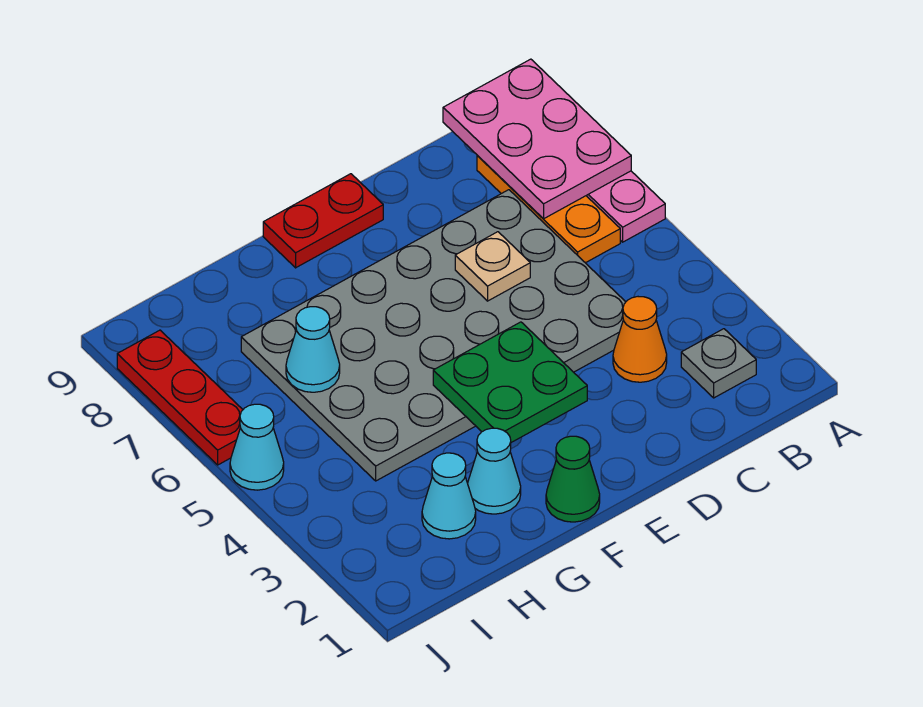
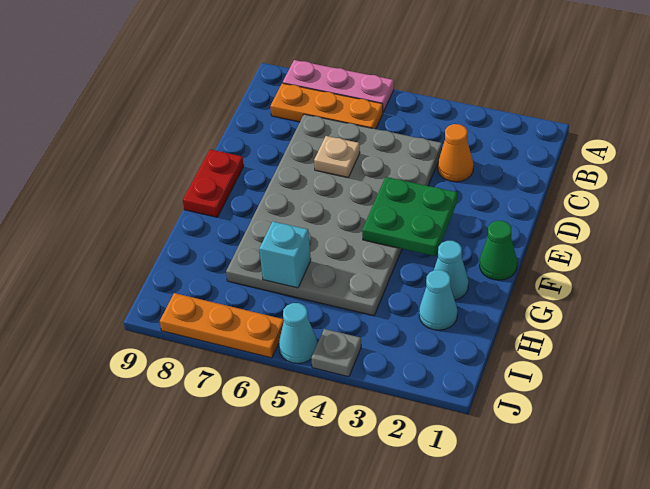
pink plate A7:B9 level 2 -> none
grey plate B2 level 1 -> grey plate J4 level 1
cyan cone H6 level 2 -> cyan brick H6 level 2
red plate J6:J8 level 1 -> orange plate J6:J8 level 1

